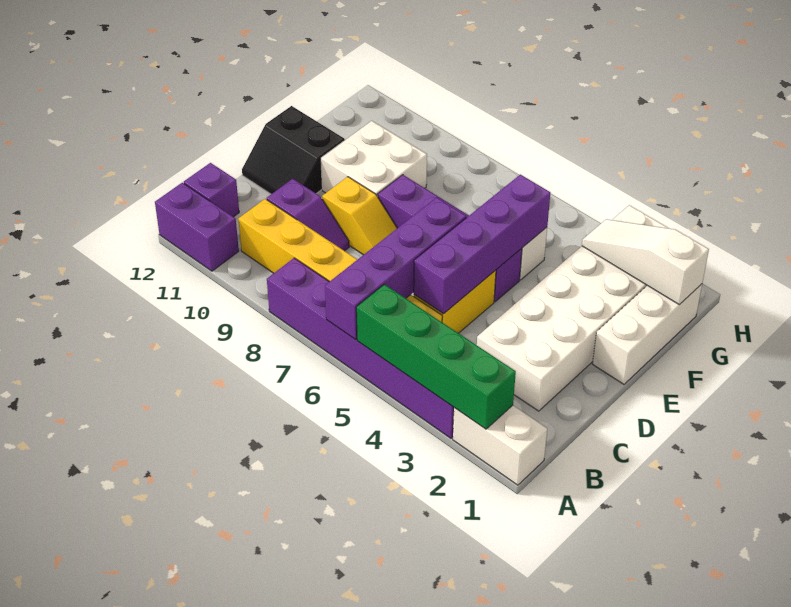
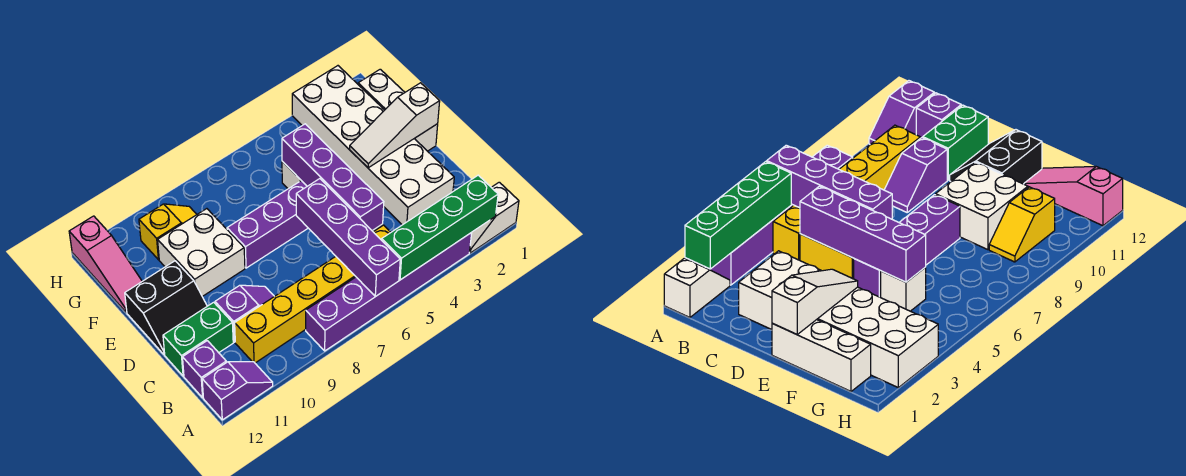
white brick A1:A2 level 1 -> white slope A1:A2 level 1 top 1
purple brick A11:A12 level 1 -> purple slope A11:A12 level 1 top 12
none -> green brick C11:C12 level 1
yellow slope D8:D9 level 1 top 9 -> yellow slope G9:G10 level 1 top 10
none -> pink slope F12:H12 level 1 top H
white slope G1:G3 level 2 top 1 -> white slope E1:E3 level 2 top 1

